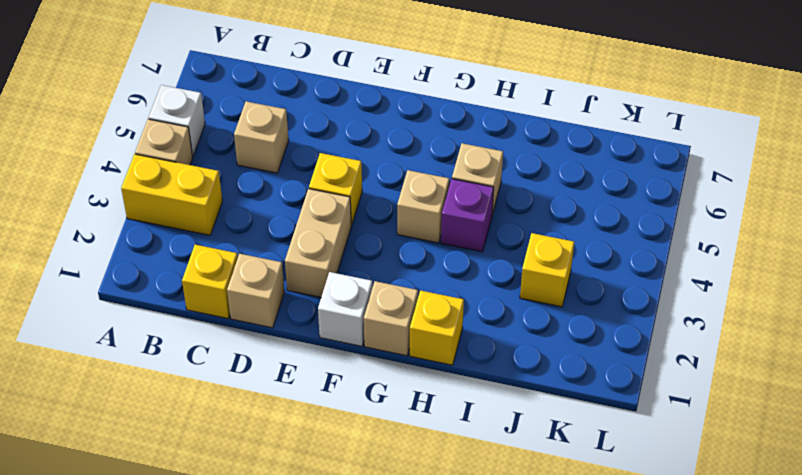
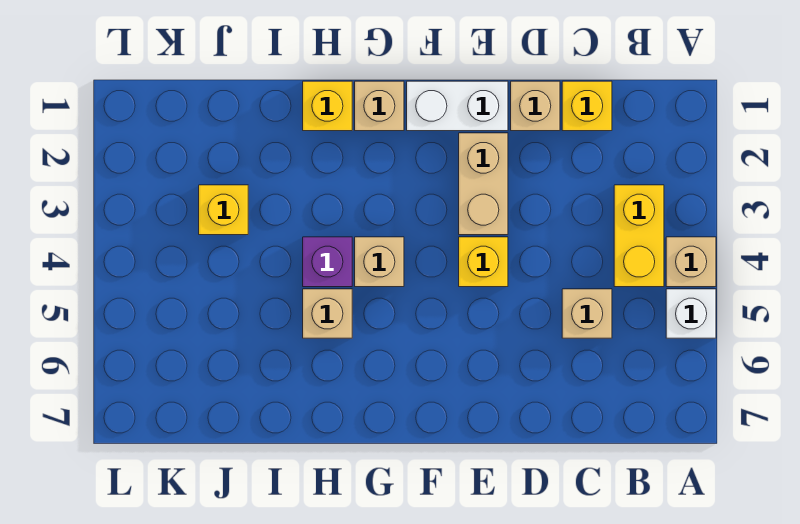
yellow brick A3:B3 level 1 -> yellow brick B3:B4 level 1
white brick F1 level 1 -> white brick E1:F1 level 1

